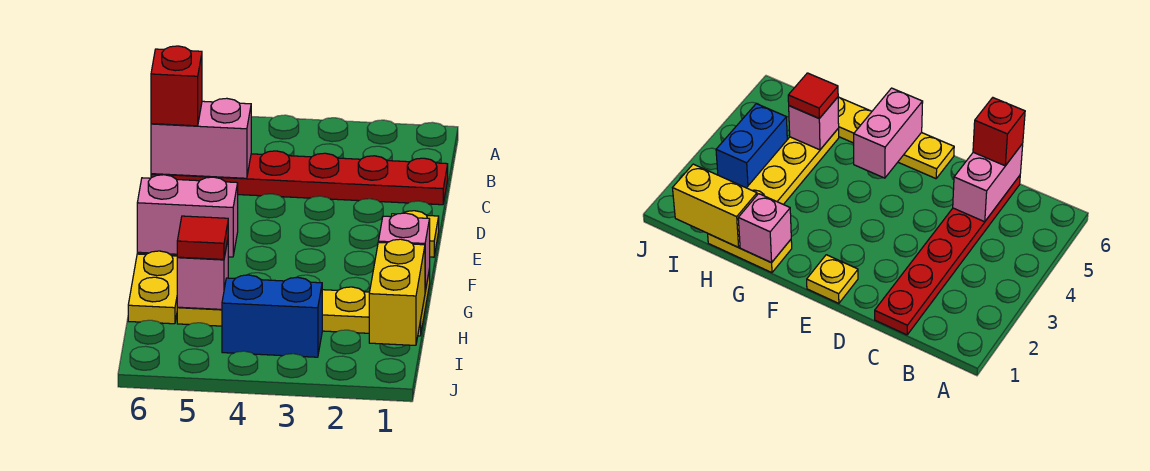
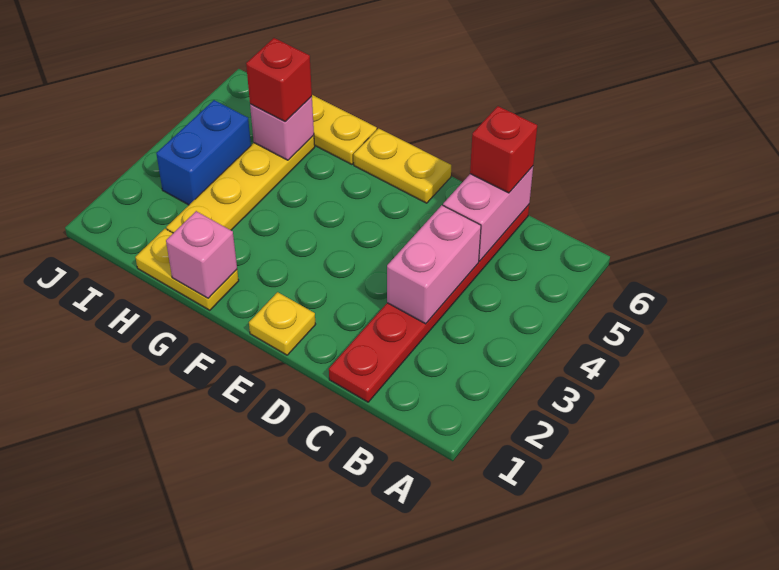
pink brick F5:F6 level 2 -> pink brick C3:C4 level 2
yellow brick H1:I1 level 2 -> none
red tile H5 level 3 -> red brick H5 level 3

